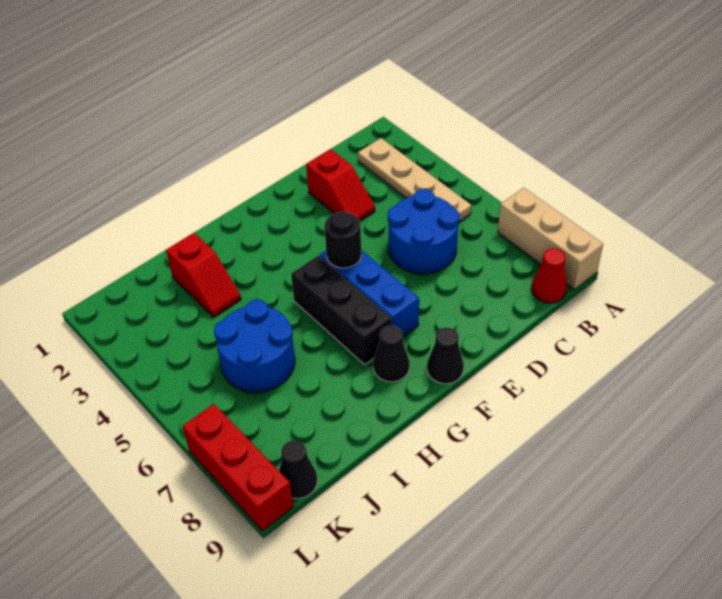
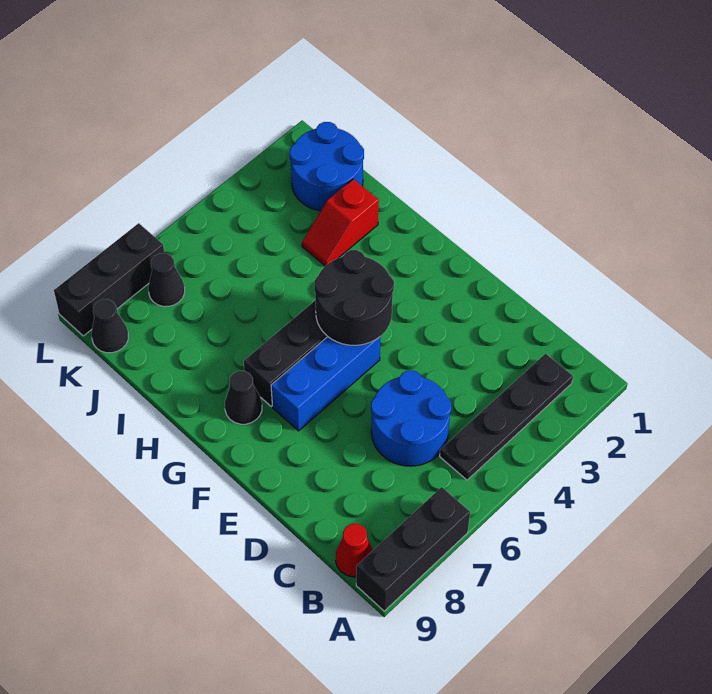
tan brick A7:A9 level 1 -> black brick A7:A9 level 1
tan plate B2:B5 level 1 -> black plate B2:B5 level 1
red slope D2:D3 level 1 top 2 -> none
black round brick F5 level 2 -> black round brick F4:G5 level 2
black cone F9 level 1 -> black cone K7 level 1
blue round brick I5:J6 level 1 -> blue round brick J1:K2 level 1
red brick L7:L9 level 1 -> black brick L7:L9 level 1

